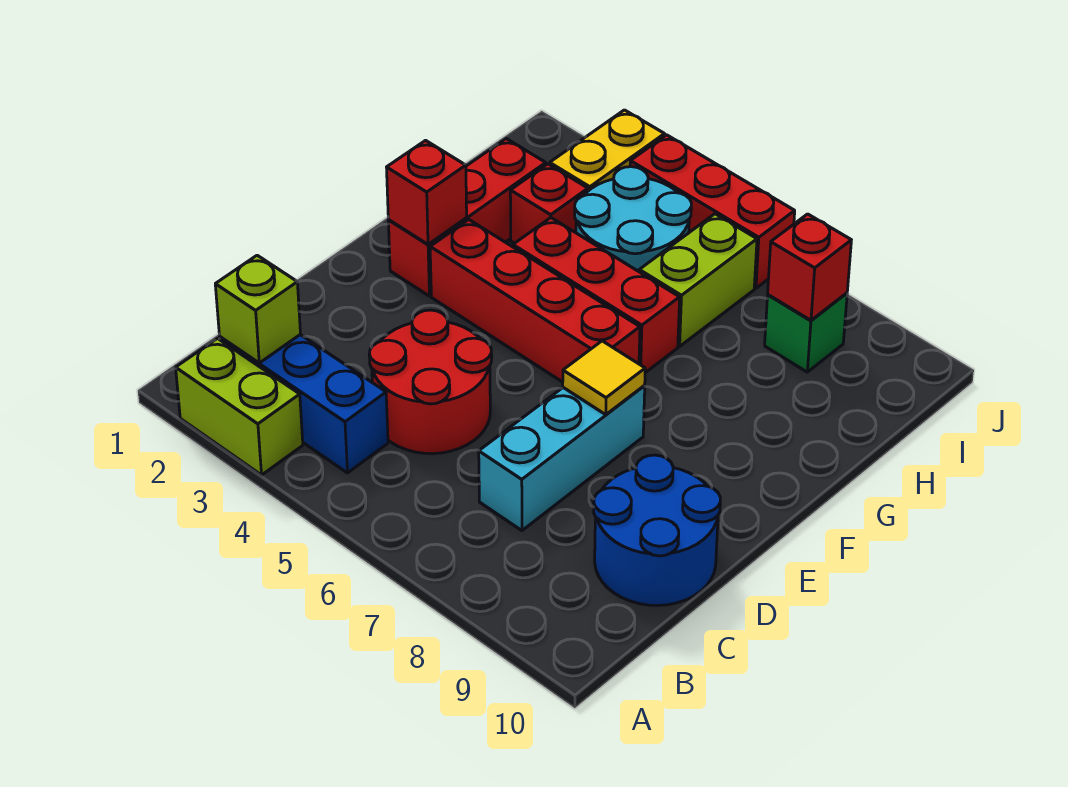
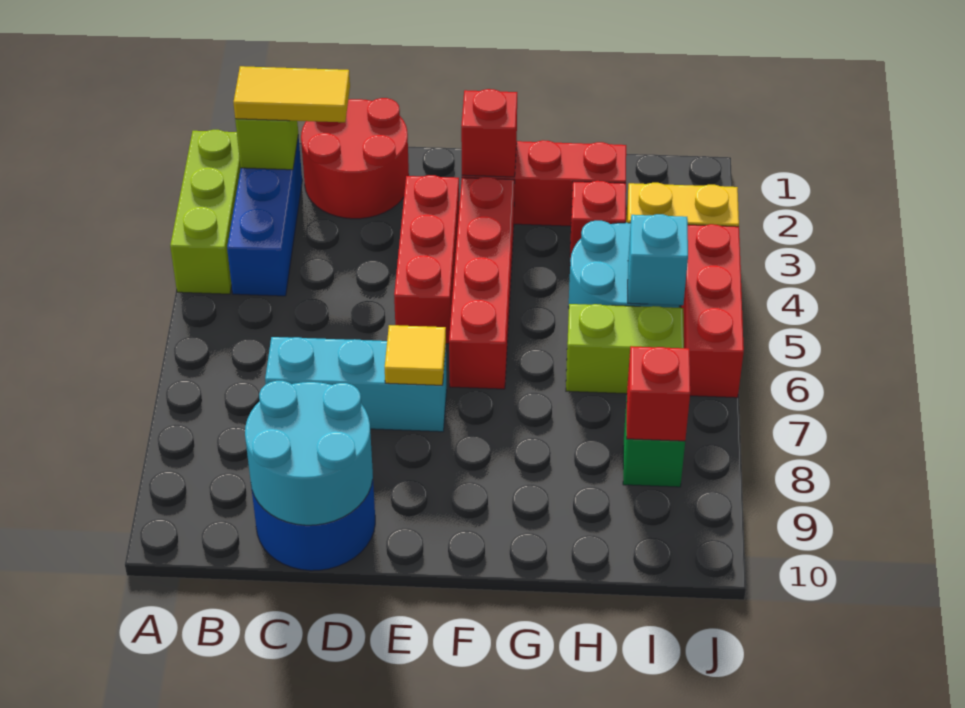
lime brick A2:A3 level 1 -> lime brick A2:A4 level 1
none -> yellow tile B2:C2 level 3
red round brick C4:D5 level 1 -> red round brick C1:D2 level 1
none -> cyan round brick C9:D10 level 2
red brick G4:G6 level 1 -> red brick E3:E5 level 1
none -> cyan brick I5 level 2

